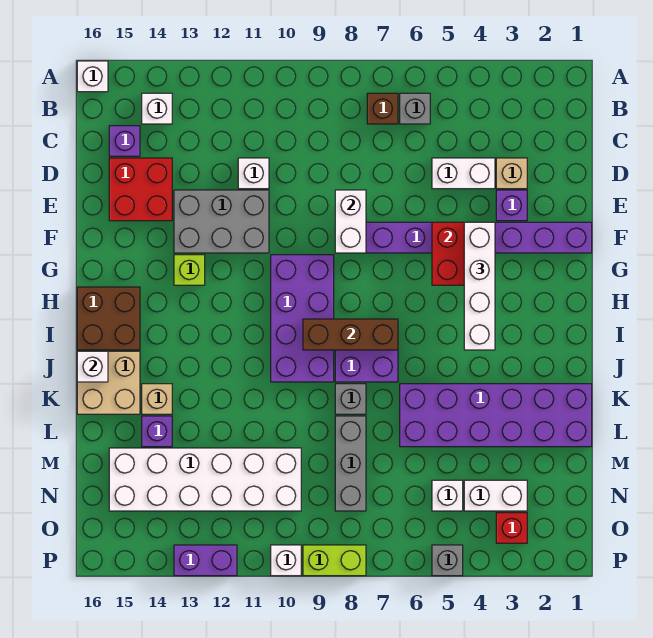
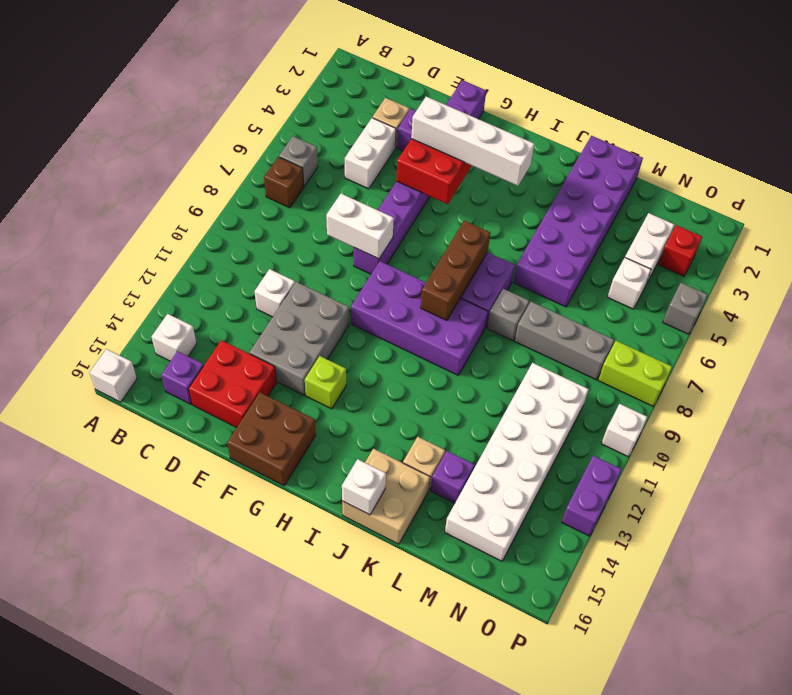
brown brick H15:I16 level 1 -> brown brick F15:G16 level 1
lime brick P8:P9 level 1 -> lime brick O8:P8 level 1

